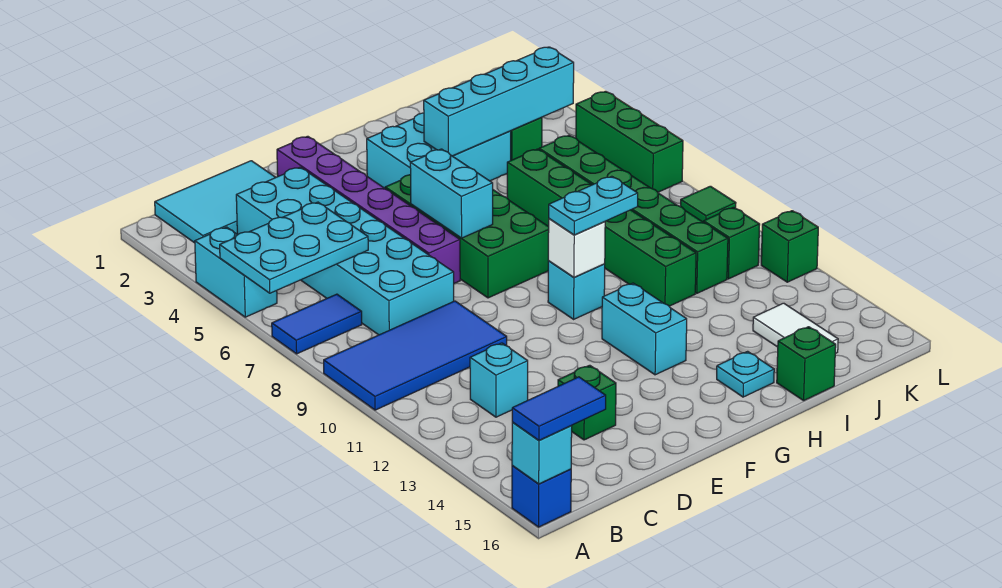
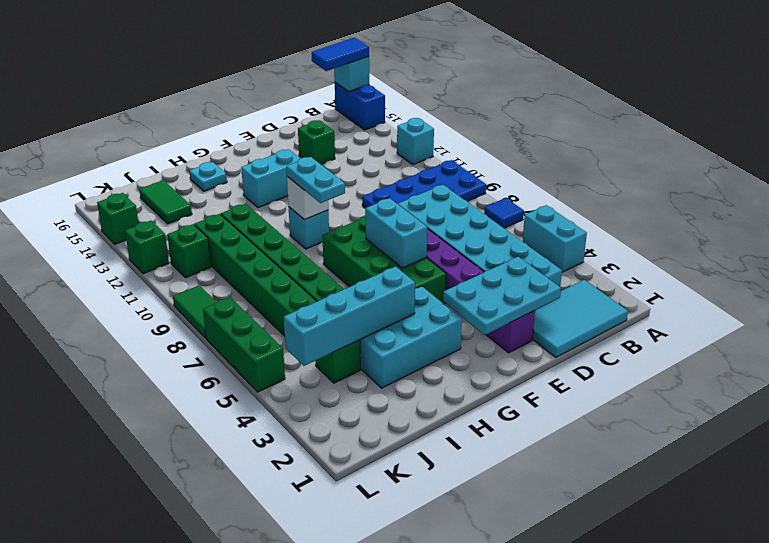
cyan plate A5:C6 level 2 -> cyan plate D2:F3 level 2
blue tile A7:B7 level 1 -> blue tile A7 level 1
blue tile A9:D10 level 1 -> blue plate A9:D10 level 1
blue brick A16 level 1 -> blue brick A15:A16 level 1
cyan brick C12 level 1 -> cyan brick A12 level 1
cyan plate G10:H10 level 3 -> cyan plate G9:G10 level 3
cyan brick G12:G13 level 1 -> cyan brick F13:G13 level 1
green brick I16 level 1 -> green brick L14 level 1
white tile J14:J15 level 1 -> green tile J14:J15 level 1
green tile L9 level 1 -> green tile L8:L9 level 1

